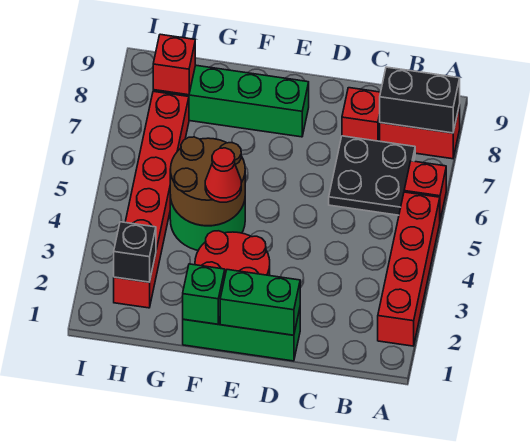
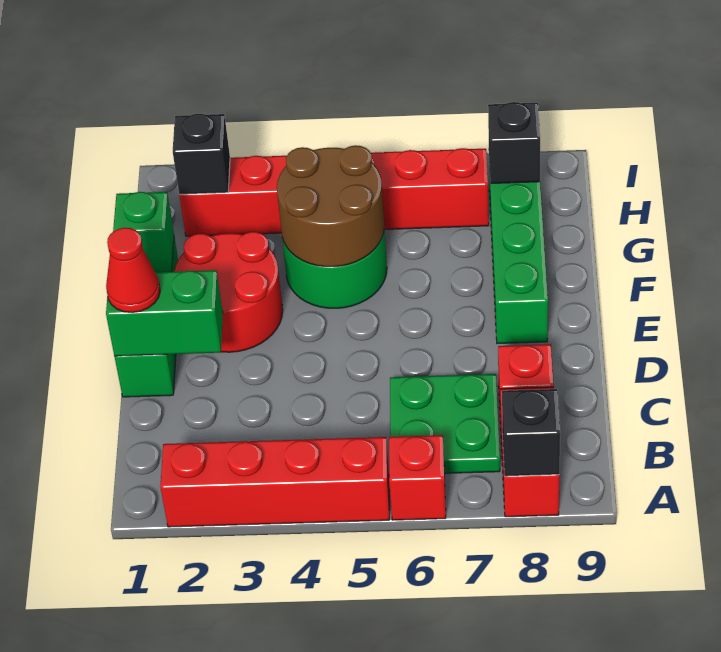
black brick A8:B8 level 2 -> black brick A8 level 2
black plate B6:C7 level 1 -> green plate B6:C7 level 1
green brick D1:E1 level 2 -> green brick D1:D2 level 2
red cone F4 level 3 -> red cone D1 level 3
red brick H8 level 2 -> black brick H8 level 2

